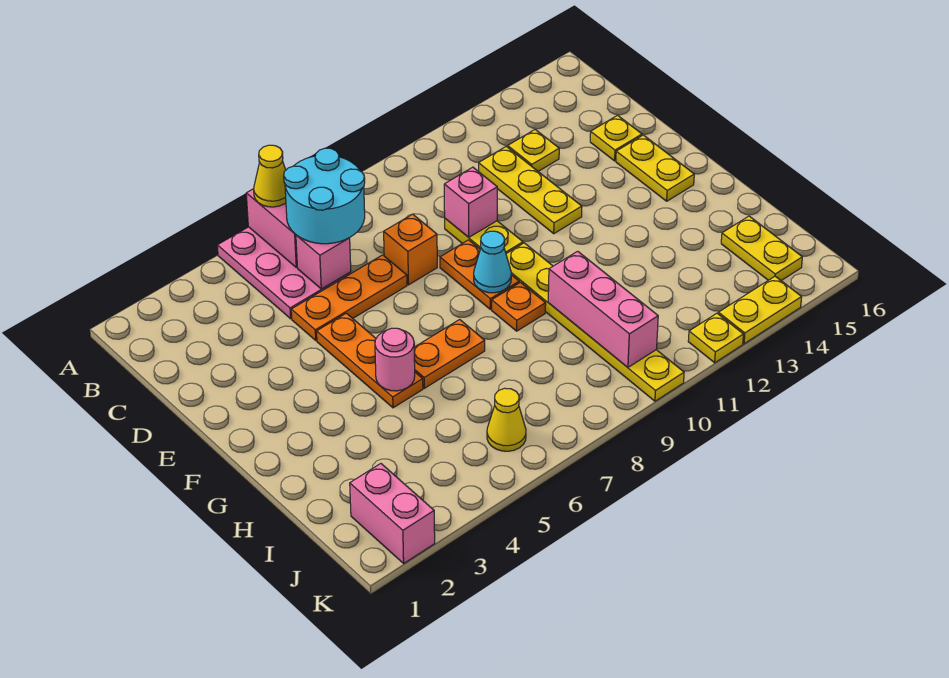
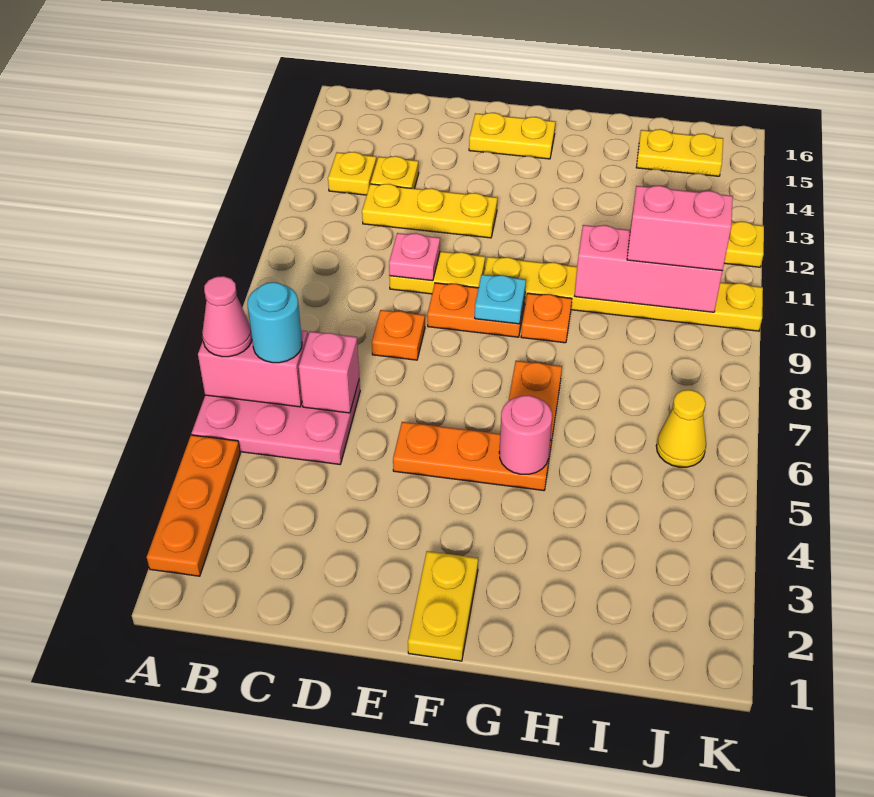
yellow cone A6 level 3 -> pink cone A6 level 3
cyan round brick B6:C7 level 3 -> cyan round brick B6 level 3
orange plate D5:D7 level 1 -> orange plate A2:A4 level 1
orange brick D8 level 1 -> orange plate D8 level 1
pink brick D10 level 2 -> pink plate D10 level 2
yellow plate D15 level 1 -> yellow plate B13 level 1
cyan cone F9 level 2 -> cyan plate F9 level 2
pink brick J2:K2 level 1 -> pink brick I10:J10 level 3
yellow plate K13:K14 level 1 -> yellow plate F1:F2 level 1

